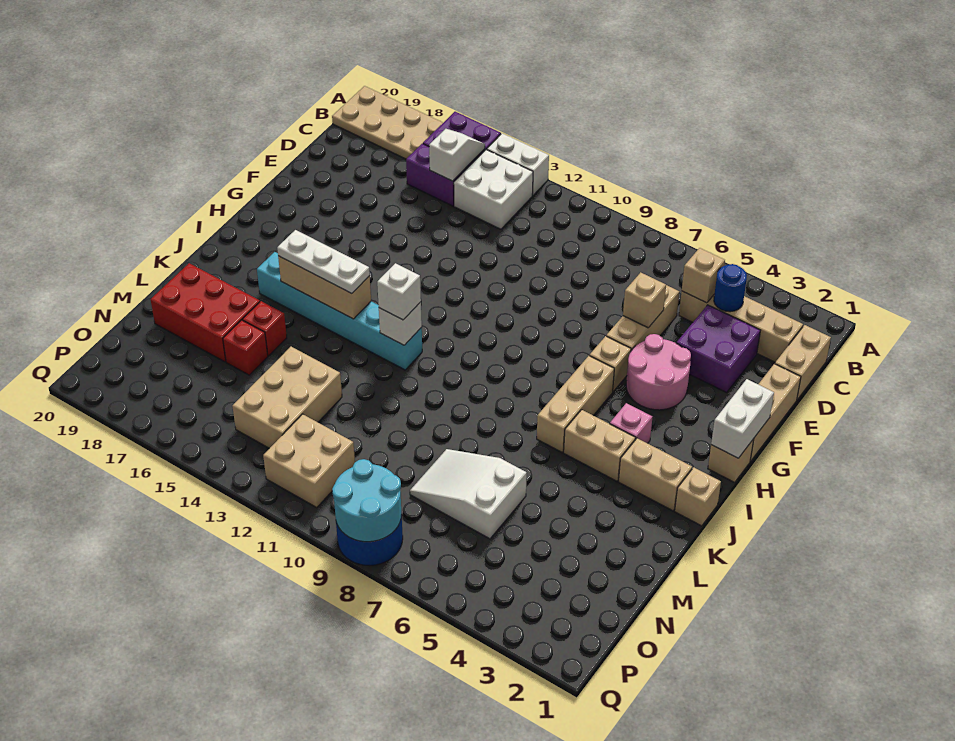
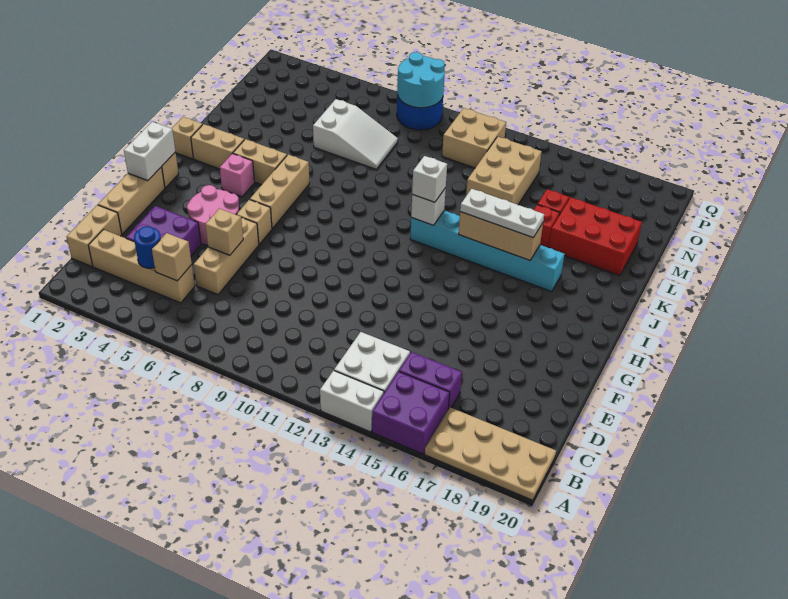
white slope B15:C15 level 2 top C -> none

